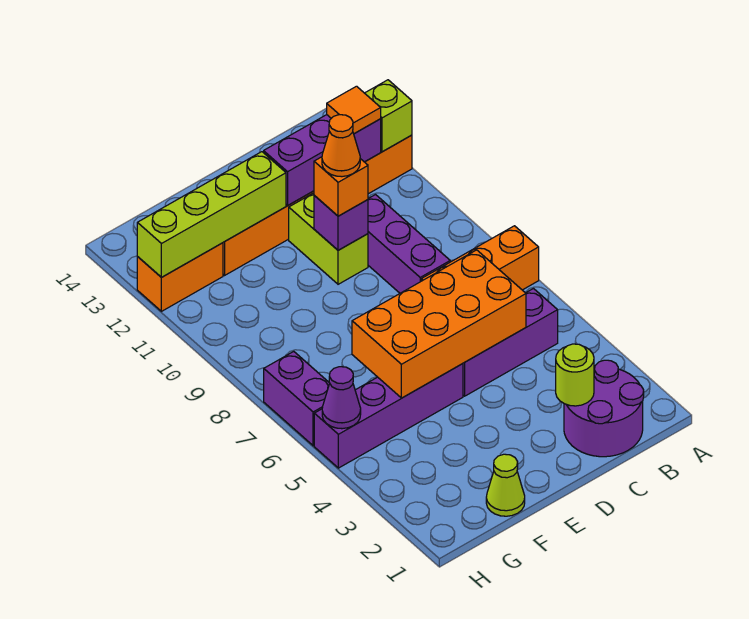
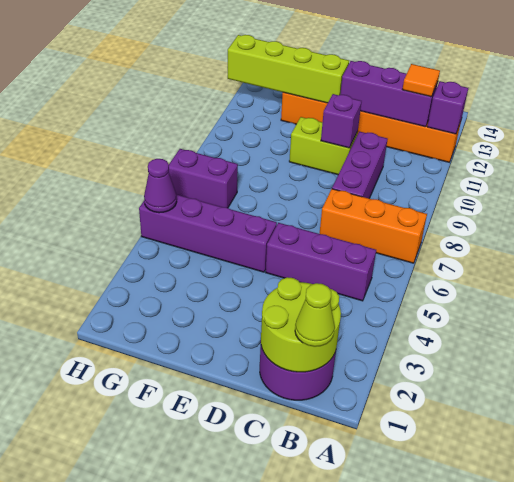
lime brick A12 level 2 -> purple brick A12 level 2
lime round brick C2 level 2 -> lime round brick B1:C2 level 2
orange brick C5:F6 level 2 -> none
lime brick D10:D11 level 1 -> lime brick D10:E10 level 1
orange brick D10 level 3 -> none
orange cone D10 level 4 -> none
lime cone F1 level 1 -> lime cone B1 level 3
orange brick G12:H12 level 1 -> none
purple brick H6:H7 level 1 -> purple brick G7:H7 level 1

